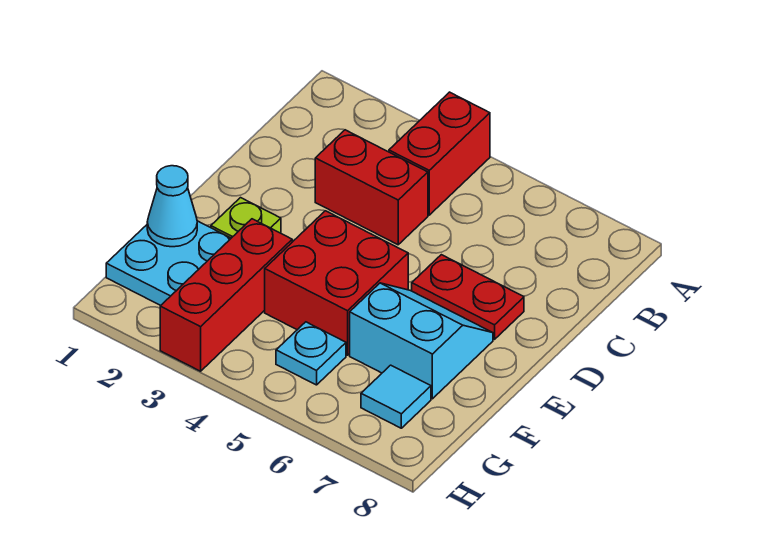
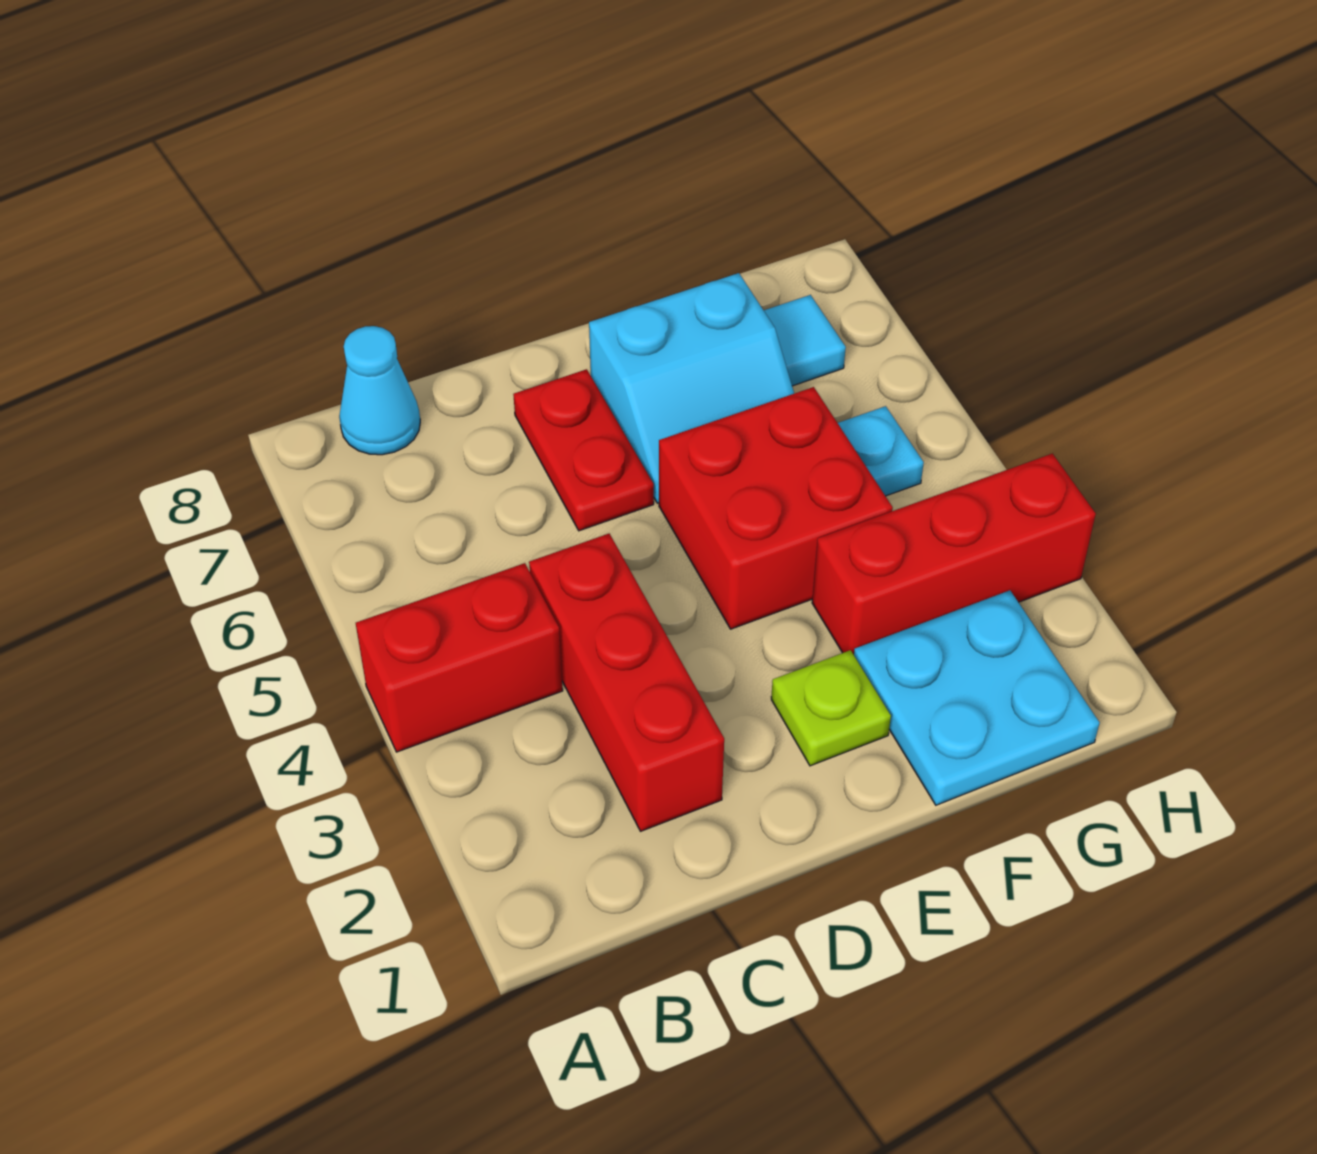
red brick C3:C4 level 1 -> red brick C2:C4 level 1
cyan slope E6:F7 level 1 top F -> cyan slope E6:F7 level 1 top 7
cyan cone F1 level 2 -> cyan cone B8 level 1

